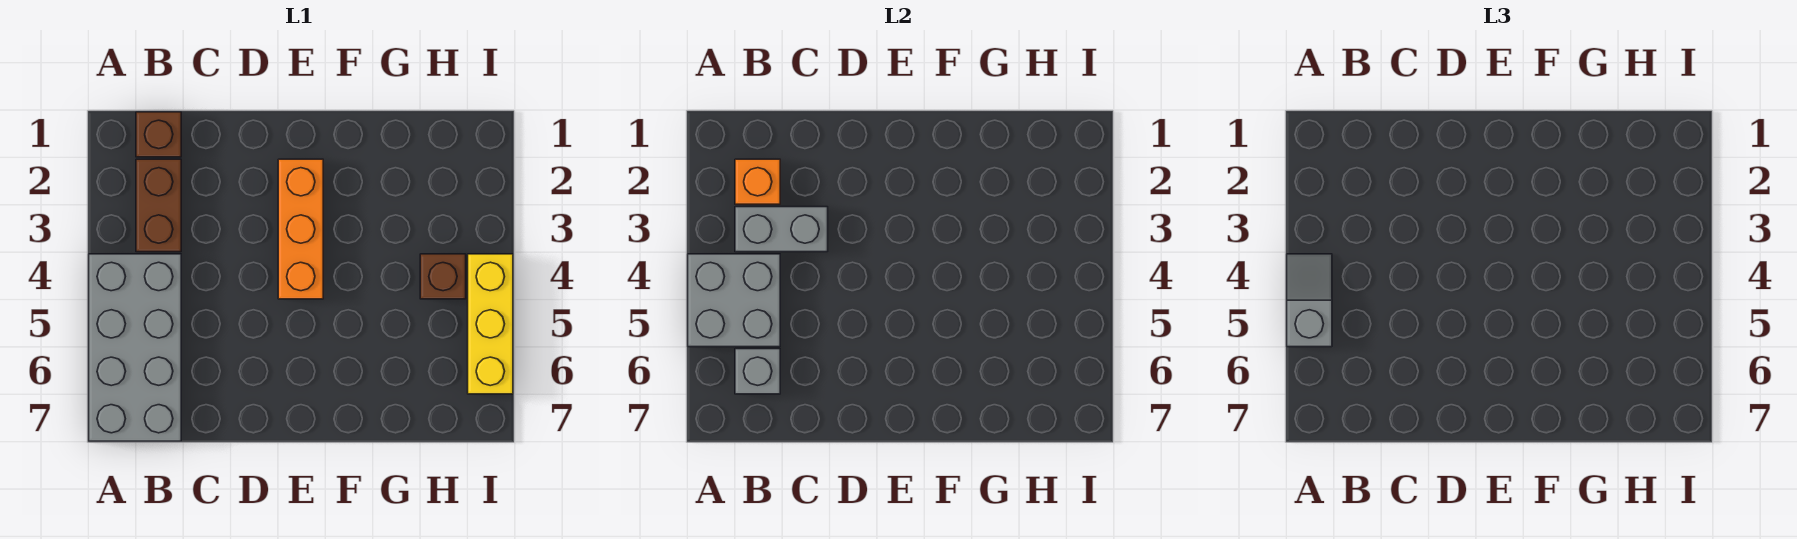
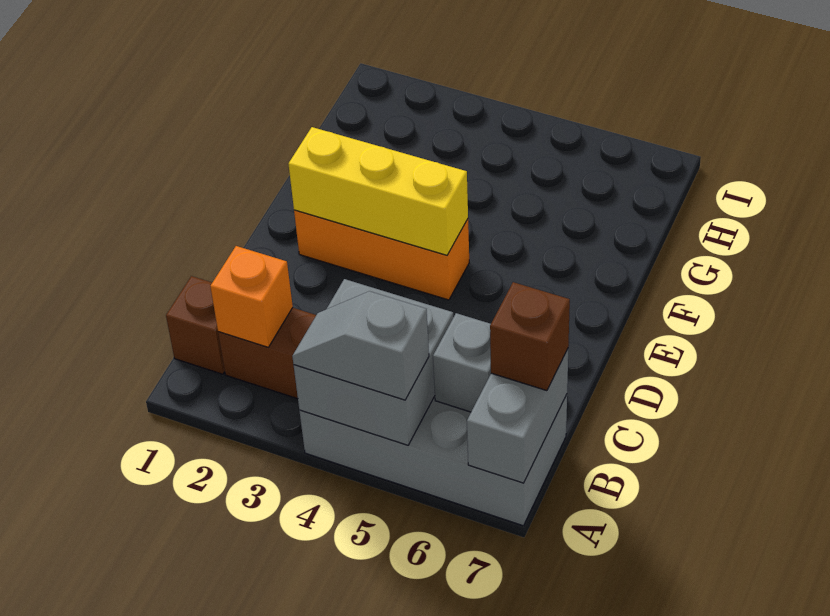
grey brick B3:C3 level 2 -> grey brick A7:B7 level 2
brown brick H4 level 1 -> brown brick B7 level 3
yellow brick I4:I6 level 1 -> yellow brick E2:E4 level 2

